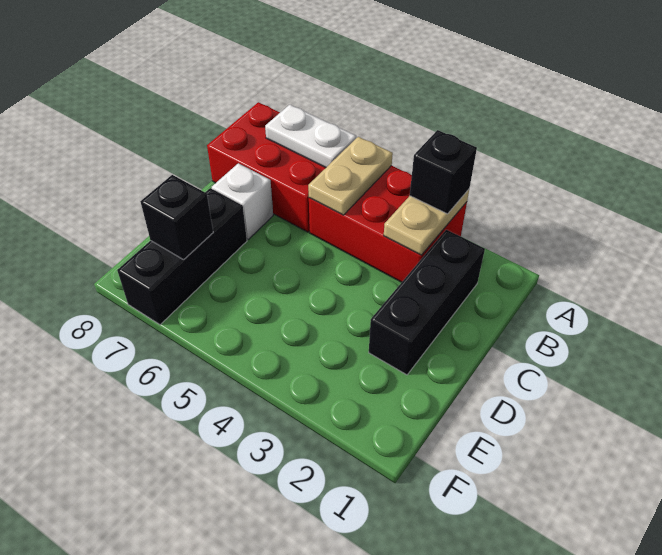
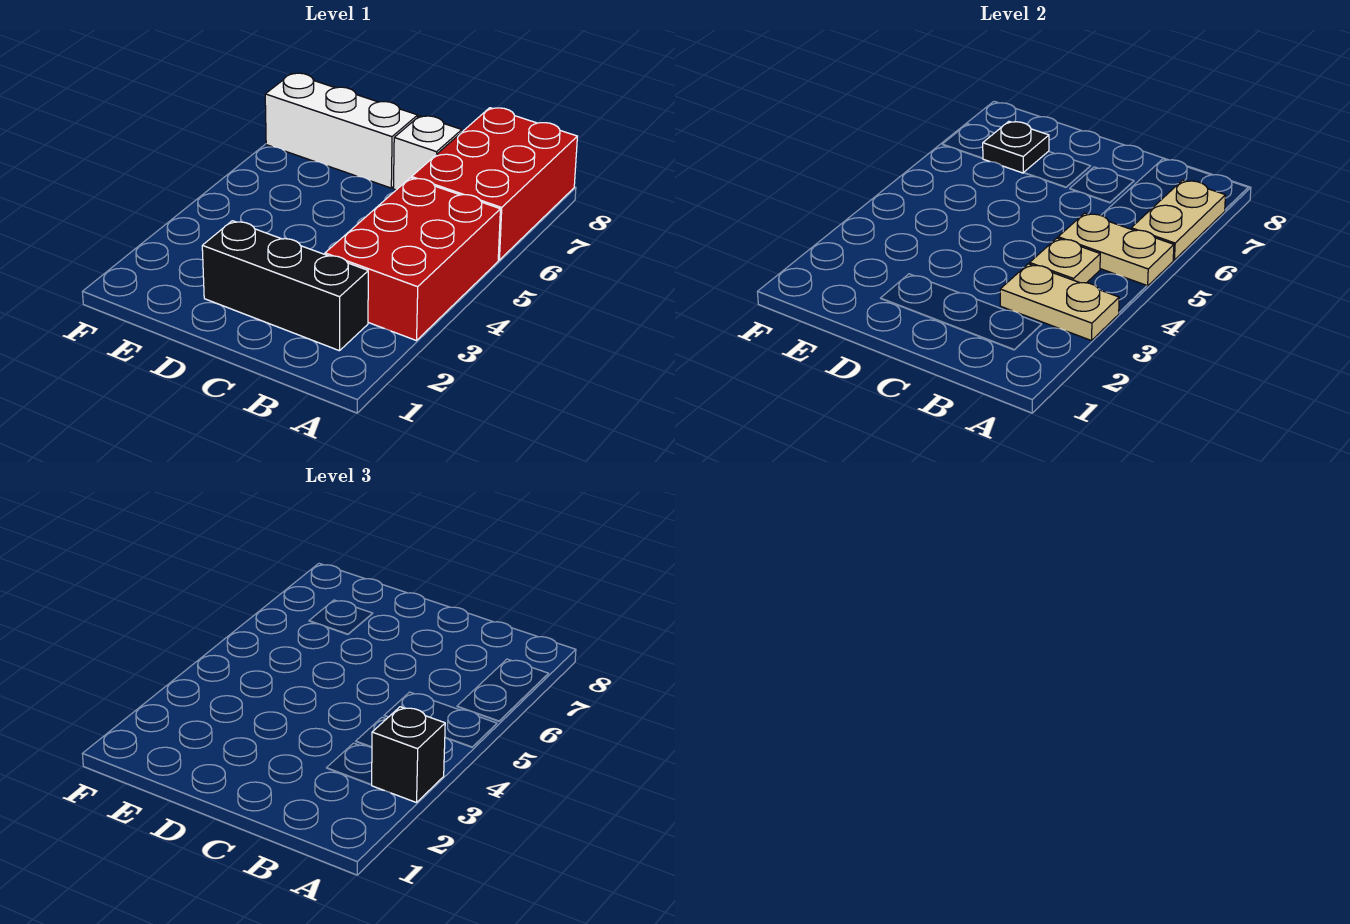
white plate A6:A7 level 2 -> tan plate A6:A7 level 2
none -> tan plate B4 level 2
black brick D7:F7 level 1 -> white brick D7:F7 level 1
black brick E7 level 2 -> black plate E7 level 2

